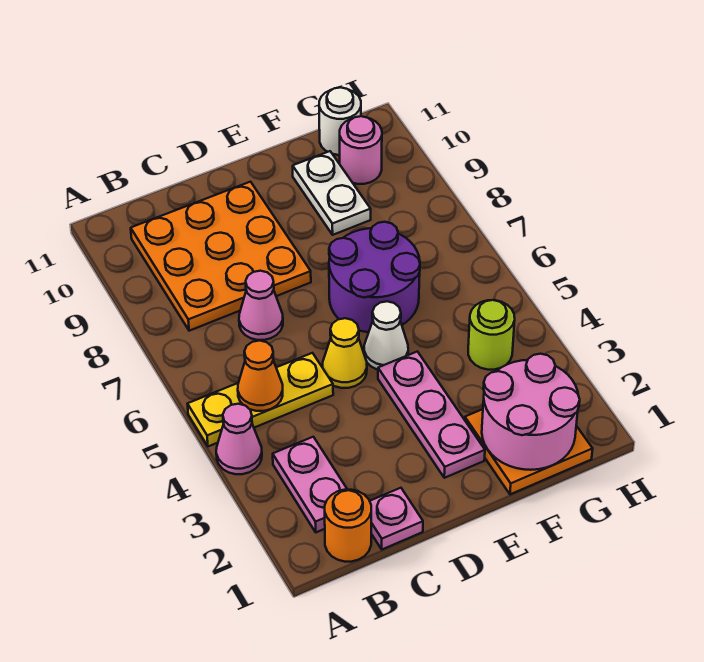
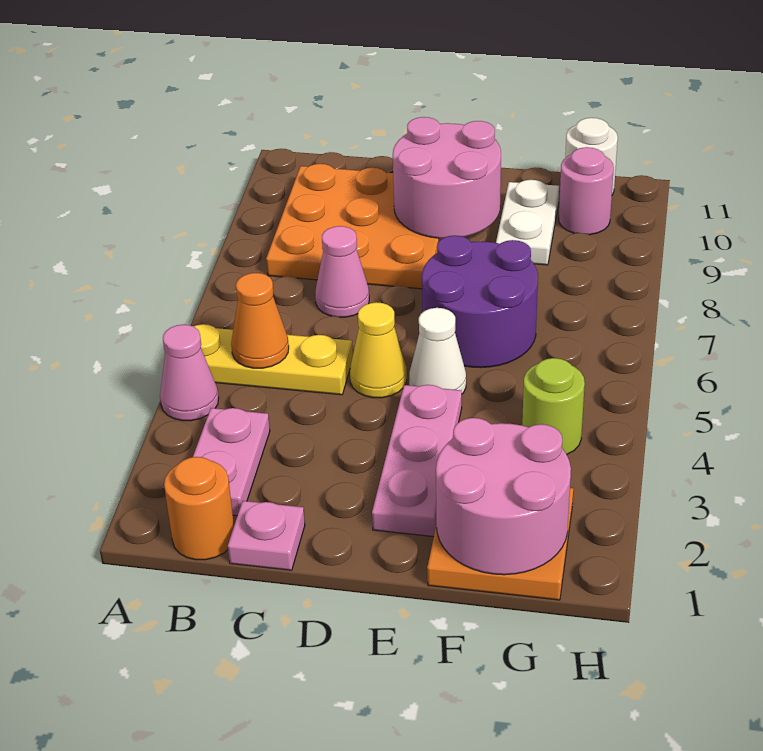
none -> pink round brick D9:E10 level 2

